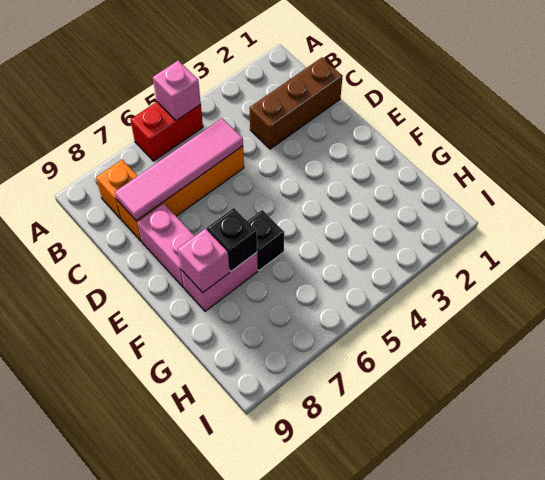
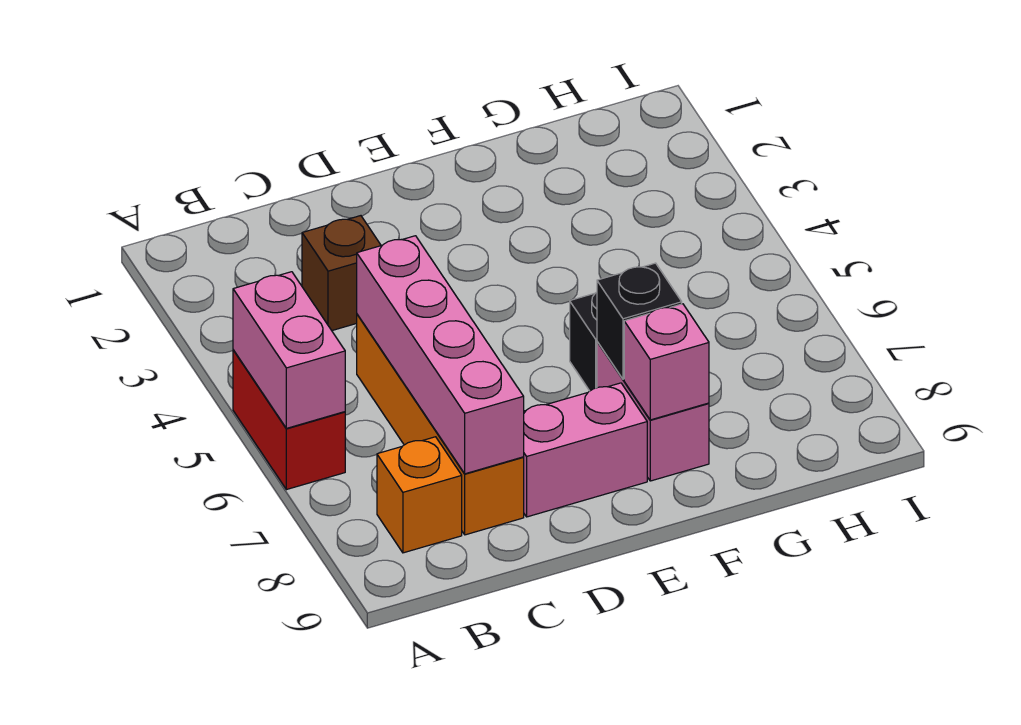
pink brick A5 level 2 -> pink brick A5:A6 level 2
brown brick C1:C3 level 1 -> brown brick C3 level 1
pink tile C5:C8 level 2 -> pink brick C5:C8 level 2

